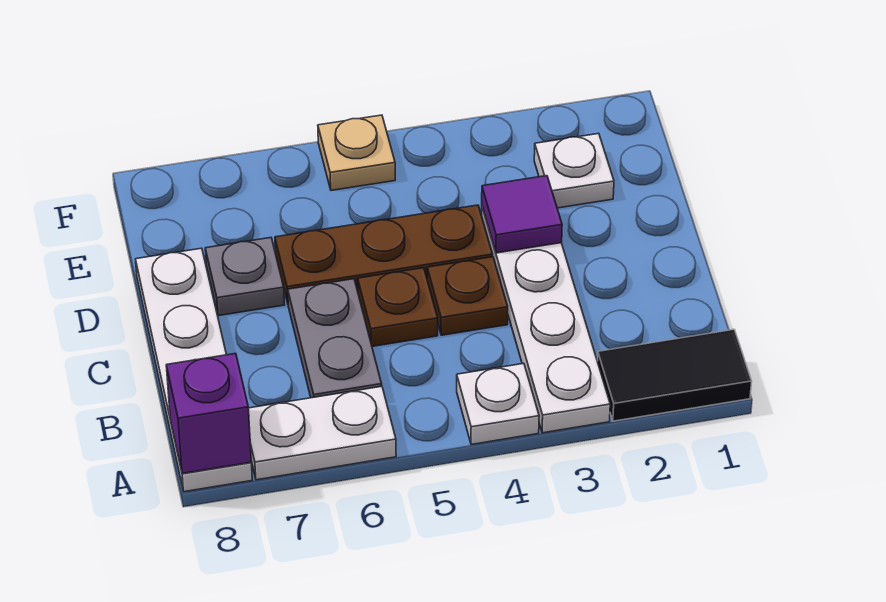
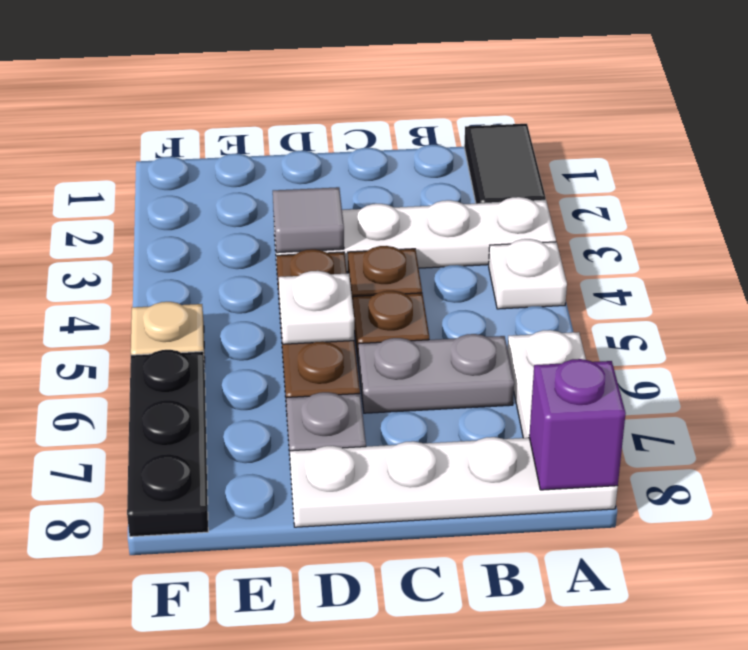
purple tile D3 level 2 -> grey tile D3 level 2
white plate E2 level 1 -> white plate D5 level 2
none -> black plate F6:F8 level 1

